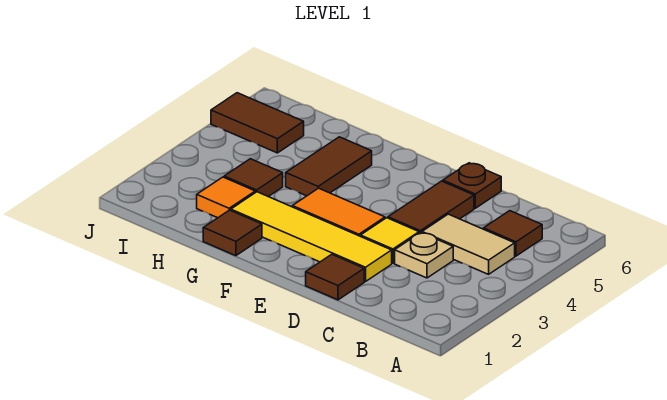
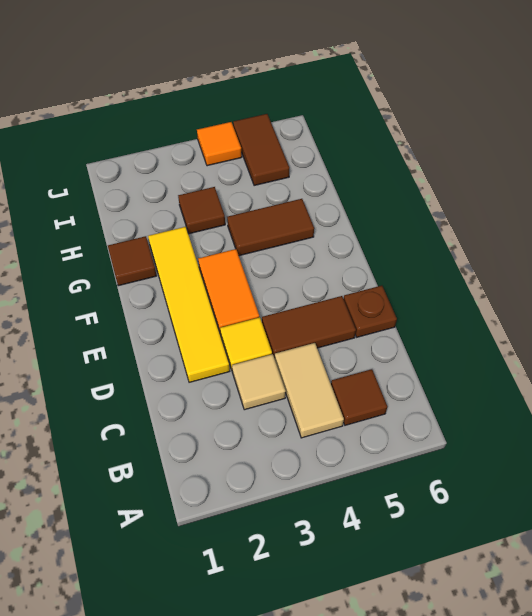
tan plate C3 level 1 -> tan tile C3 level 1
brown tile D1 level 1 -> none
orange tile H2 level 1 -> orange tile J4 level 1

